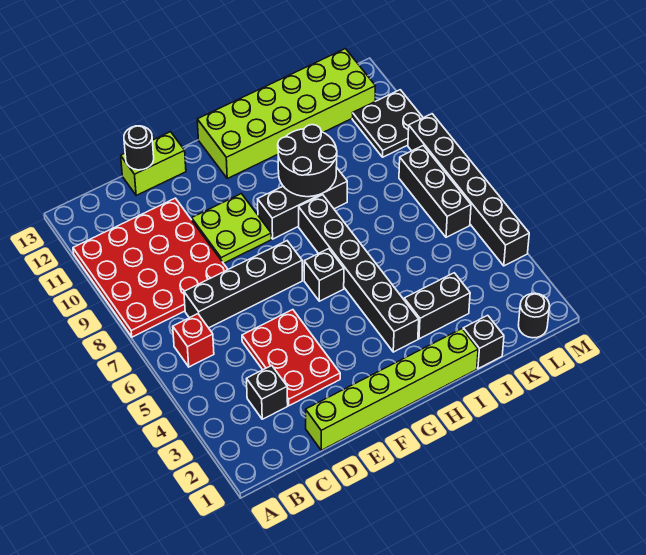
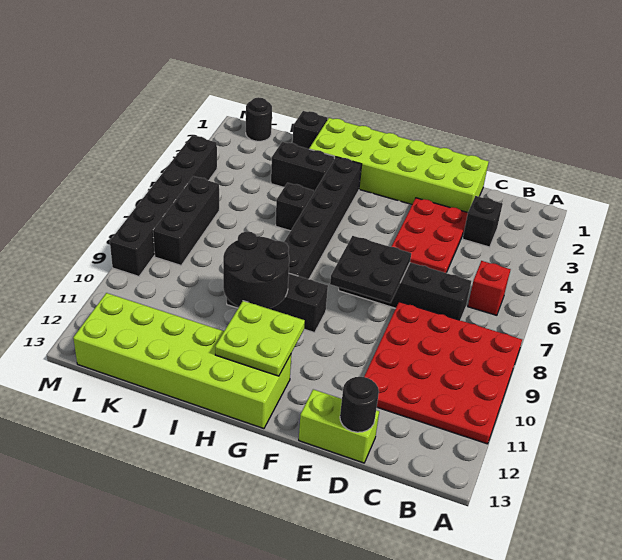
lime brick D1:I1 level 1 -> lime brick D1:I2 level 1
lime plate E9:F10 level 1 -> lime plate G11:H12 level 2
black brick G6 level 1 -> black brick I5 level 1
black plate L10:M11 level 1 -> black plate E7:F8 level 2

